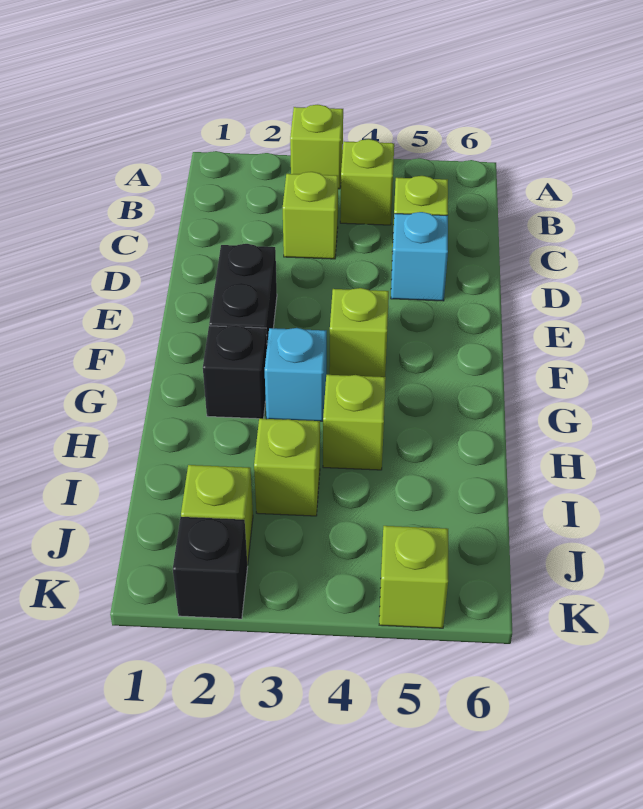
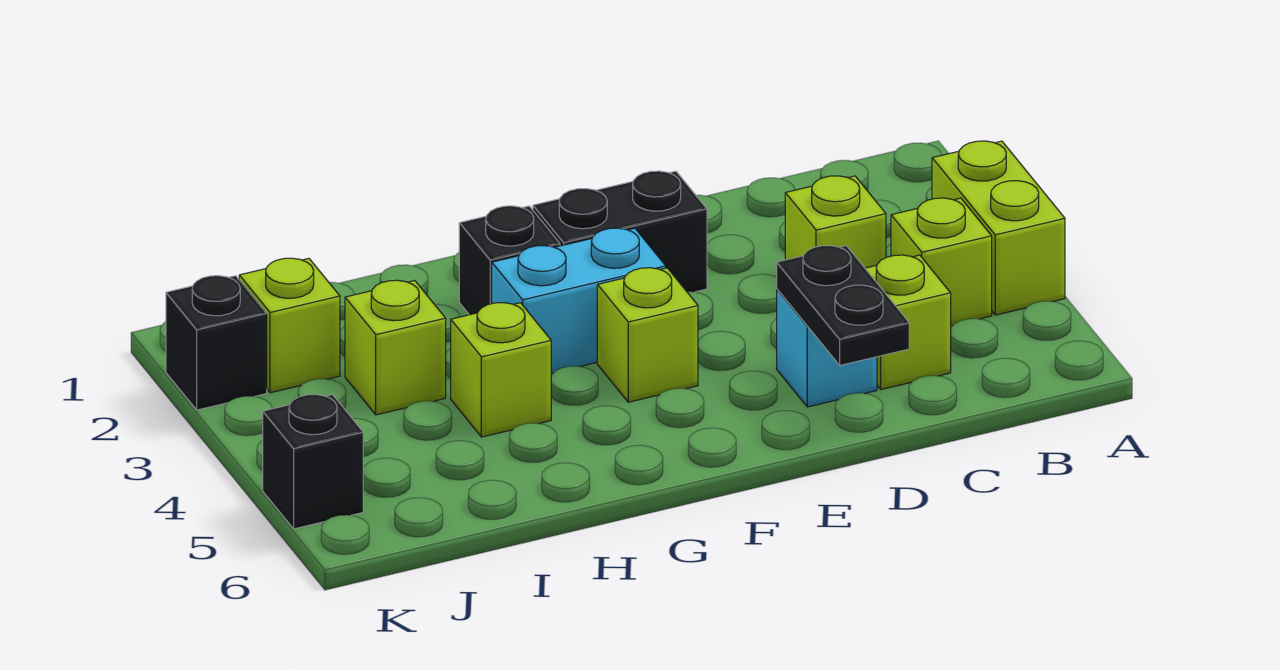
lime brick A3 level 1 -> lime brick A3:A4 level 1
none -> black plate D5:D6 level 2
cyan brick G3 level 1 -> cyan brick F3:G3 level 1
lime brick K5 level 1 -> black brick K5 level 1

